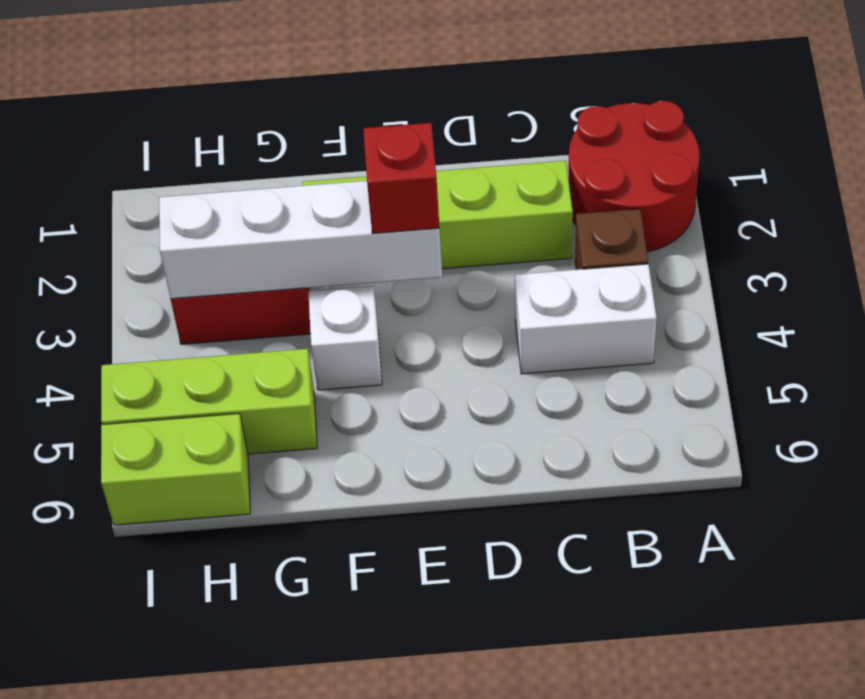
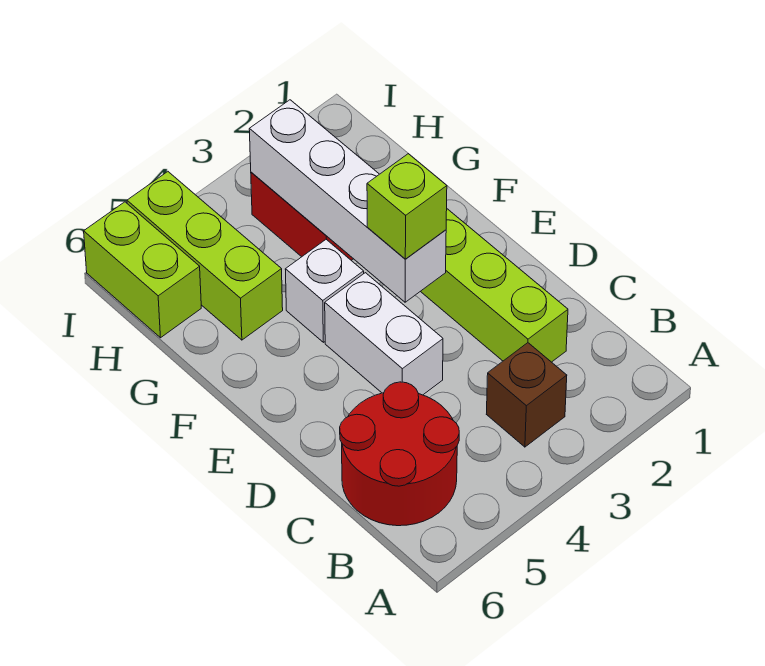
red round brick A1:B2 level 1 -> red round brick B5:C6 level 1
white brick B4:C4 level 1 -> white brick D4:E4 level 1
red brick E3 level 3 -> lime brick E3 level 3

